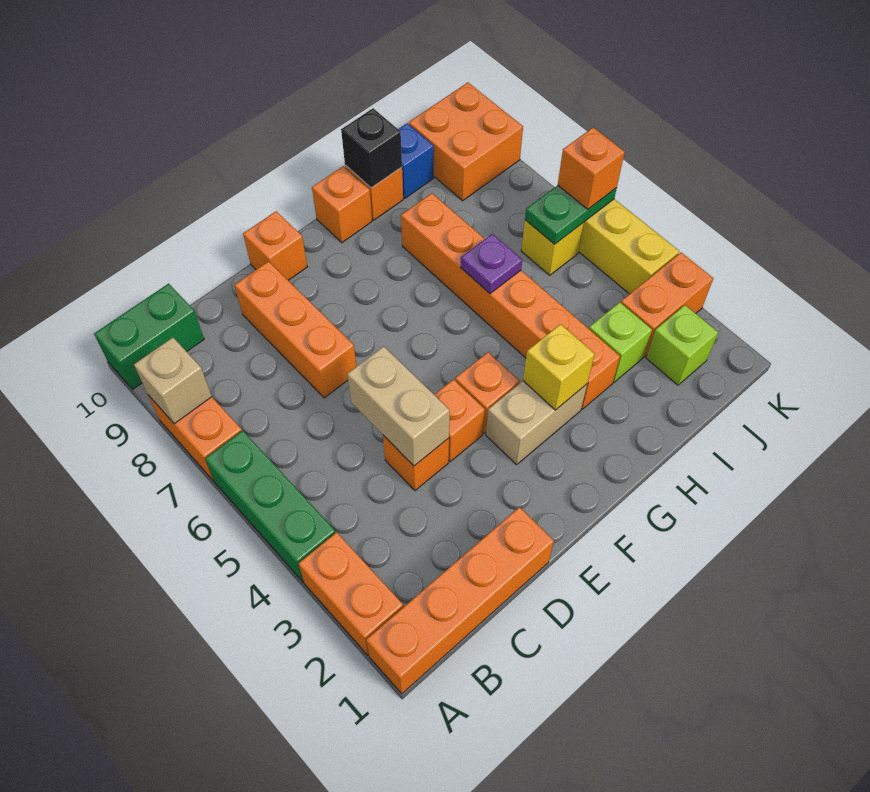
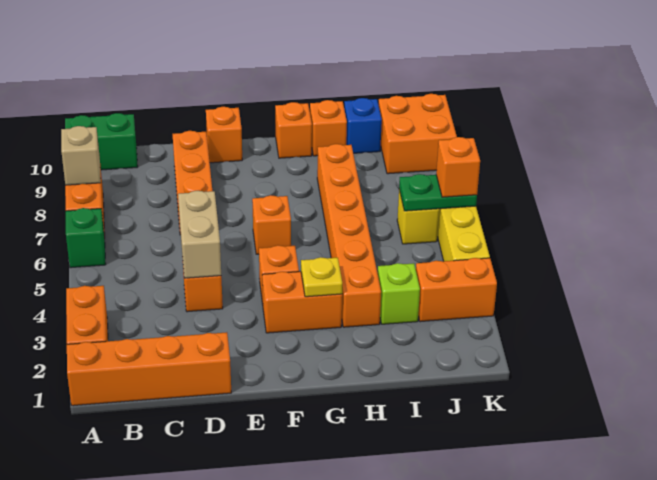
green brick A4:A6 level 1 -> green brick A6 level 1
orange brick E4 level 1 -> orange brick F6 level 1
tan brick F3:G3 level 1 -> orange brick F3:G3 level 1
yellow brick G3 level 2 -> yellow plate G3 level 2
purple plate H6 level 2 -> none
black brick H10 level 2 -> none
lime brick J2 level 1 -> none

